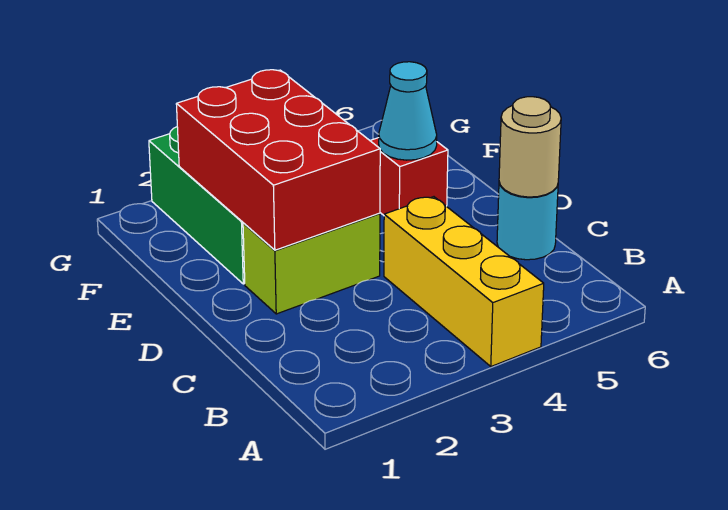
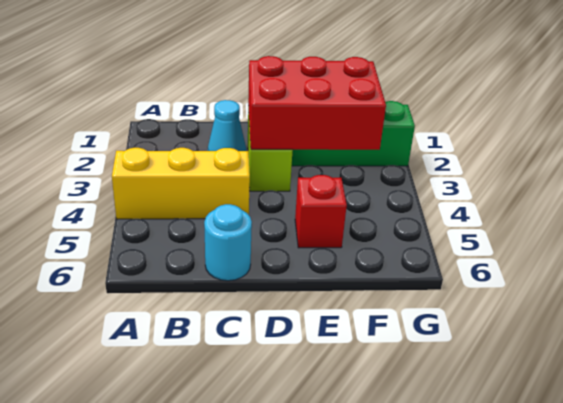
tan round brick C6 level 2 -> none
cyan cone E5 level 2 -> cyan cone C2 level 1

